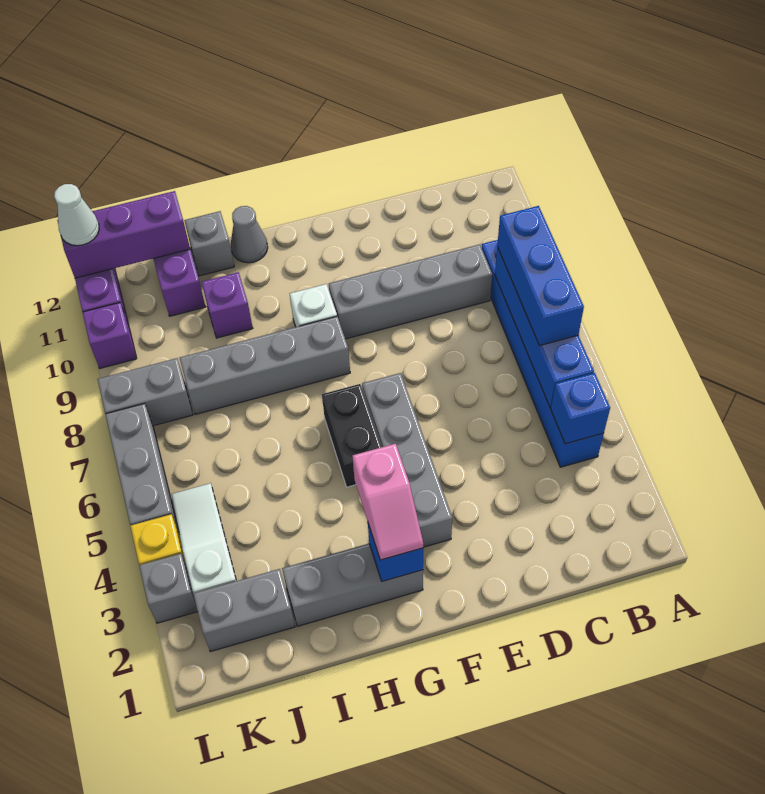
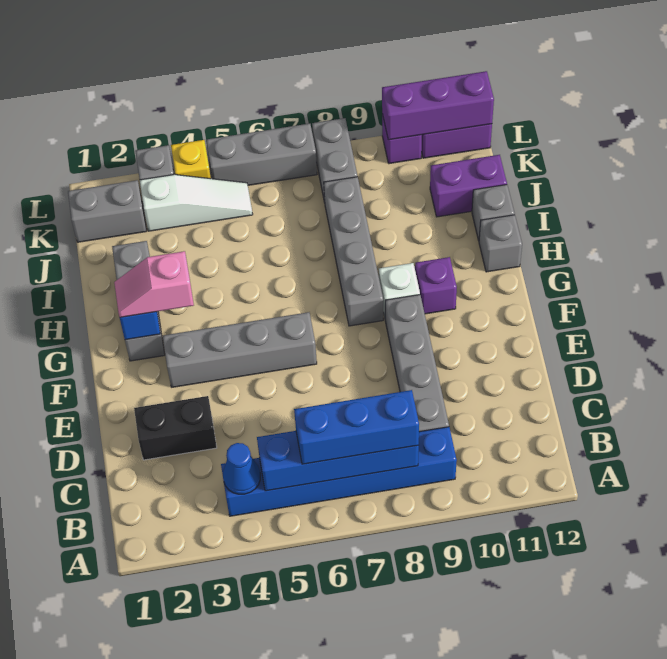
blue brick B4 level 2 -> blue cone B4 level 2
black brick G5:G6 level 1 -> black brick D2:D3 level 1
grey cone H12 level 1 -> grey brick H12 level 1
purple brick I10 level 1 -> purple brick G10 level 1
grey brick J2:K2 level 1 -> grey brick K1:K2 level 1
purple brick J12:L12 level 2 -> purple brick L10:L12 level 2
white cone L12 level 3 -> none

